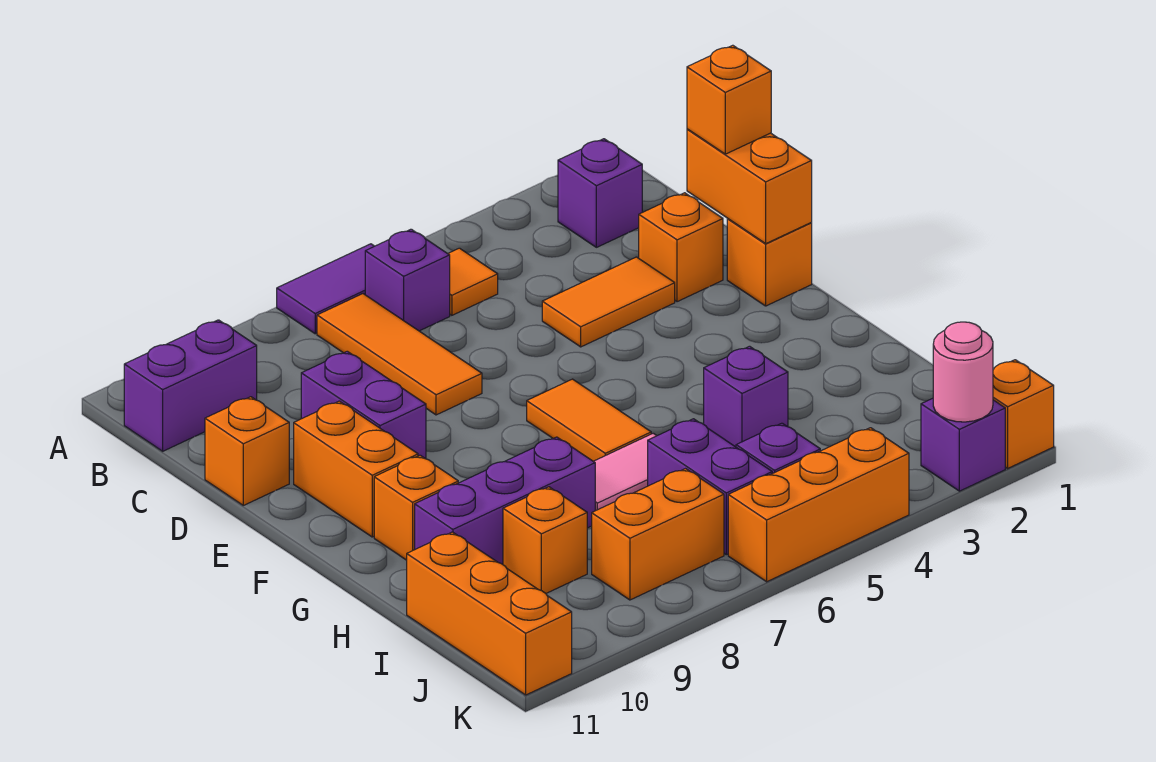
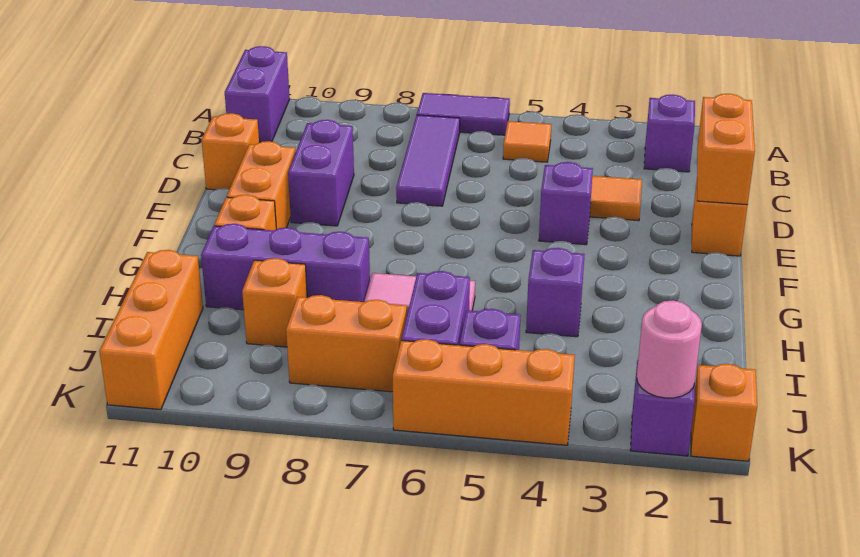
purple brick B6 level 1 -> purple brick E4 level 1
orange tile B7:D7 level 1 -> purple tile B7:D7 level 1
purple brick B10:B11 level 1 -> purple brick A11:B11 level 1
orange brick D1 level 3 -> none
orange brick D2 level 1 -> none
orange tile F6:G6 level 1 -> none

